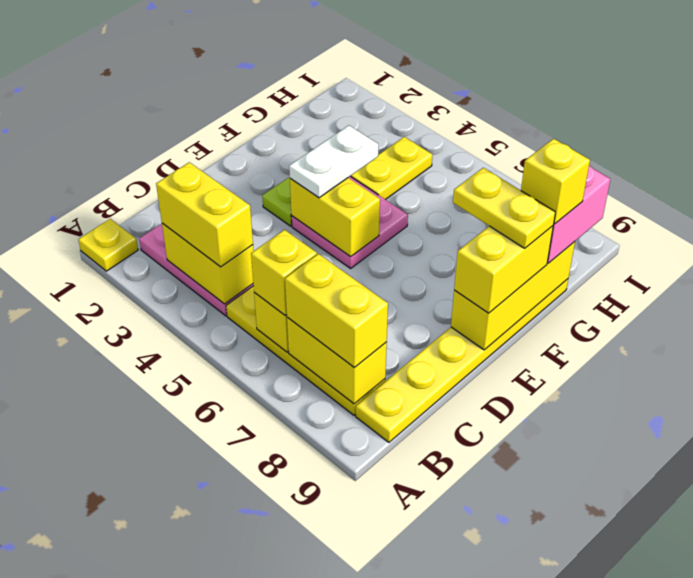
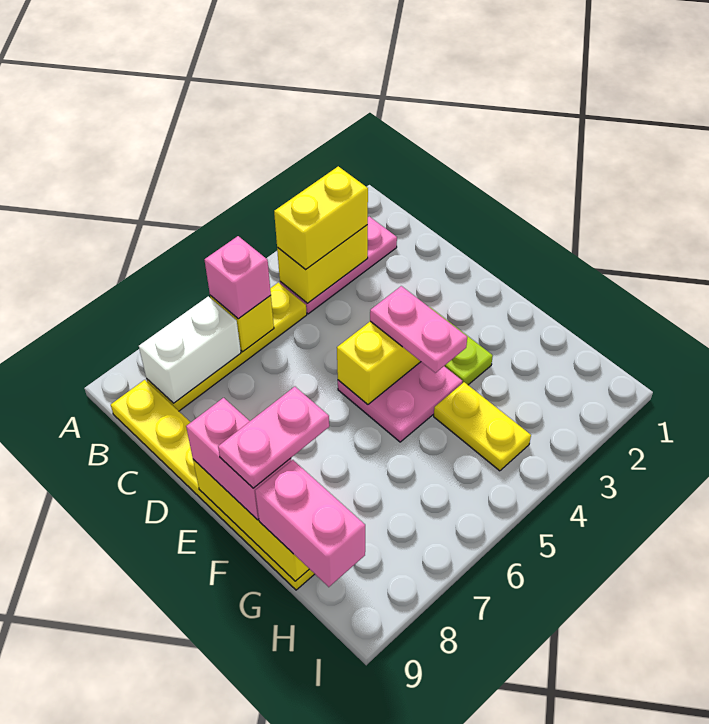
yellow plate A1 level 1 -> none
yellow brick B6 level 3 -> pink brick B6 level 3
yellow brick B7:B8 level 2 -> white brick B7:B8 level 2
yellow brick B7:B8 level 3 -> none
white plate E4:F4 level 3 -> pink plate E4:F4 level 3
yellow brick E9:F9 level 3 -> pink brick E9:F9 level 3
yellow plate F8:F9 level 4 -> pink plate F8:F9 level 4
yellow brick G9 level 4 -> none

